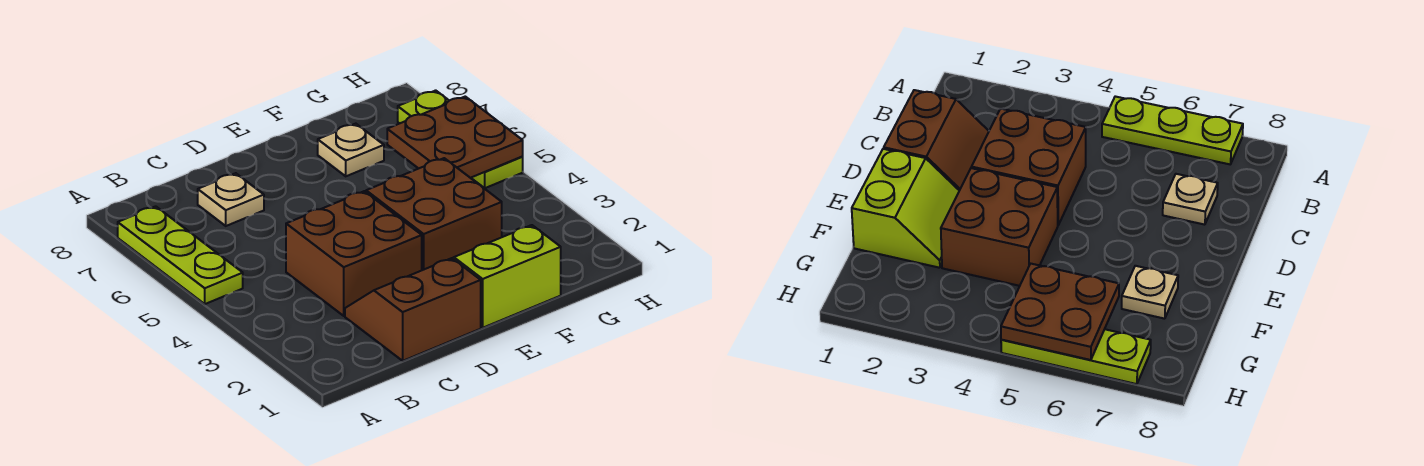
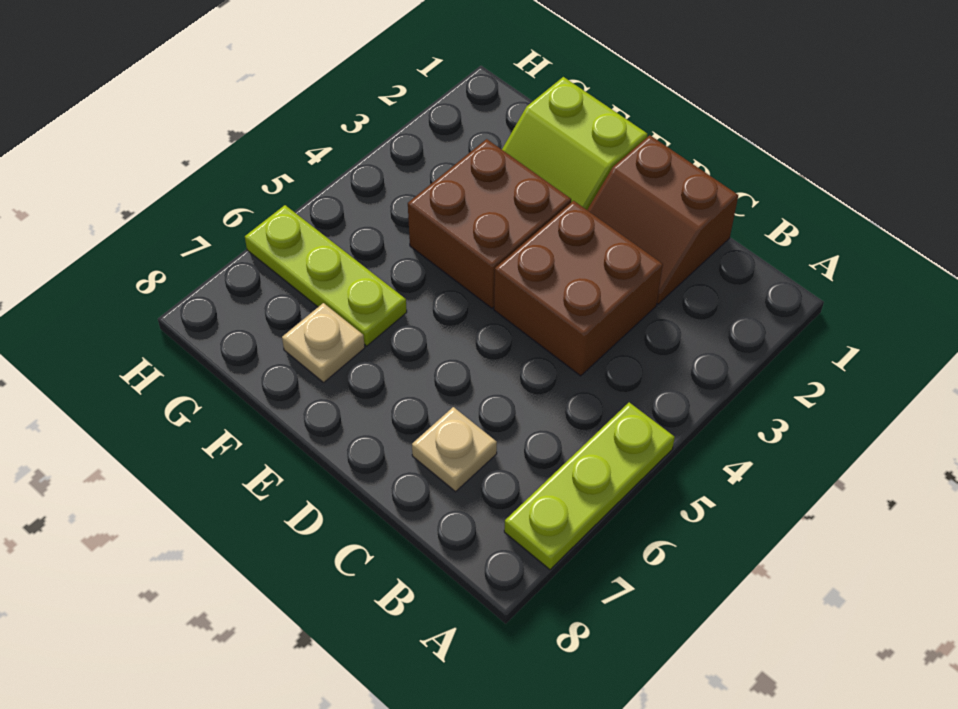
brown plate G5:H6 level 2 -> none
lime plate H5:H7 level 1 -> lime plate F6:H6 level 1

